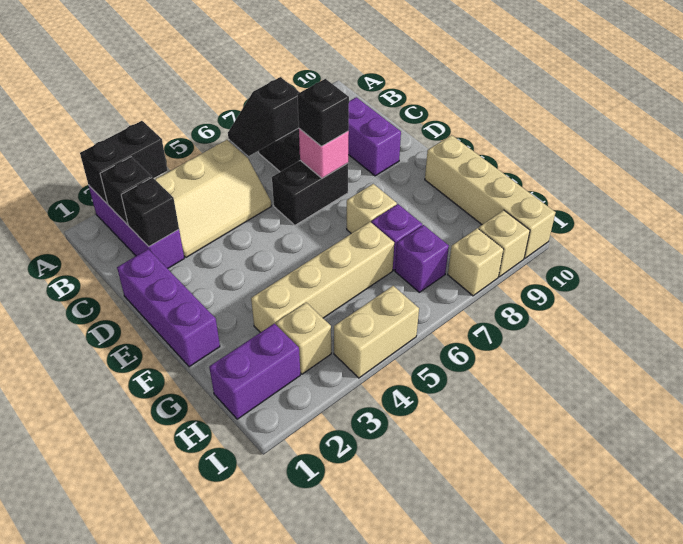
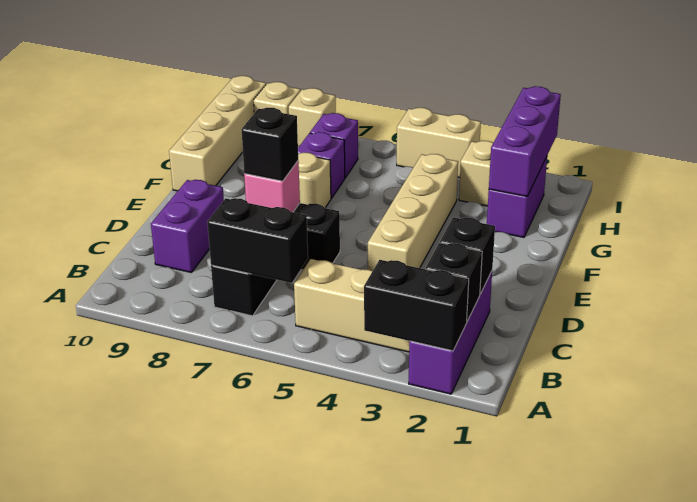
black slope B6:B7 level 2 top 7 -> black brick B6:B7 level 2
purple brick D1:F1 level 1 -> purple brick G2:I2 level 2
tan brick G3:G6 level 1 -> tan brick D4:G4 level 1
purple brick H1:H2 level 1 -> purple brick G2:H2 level 1

